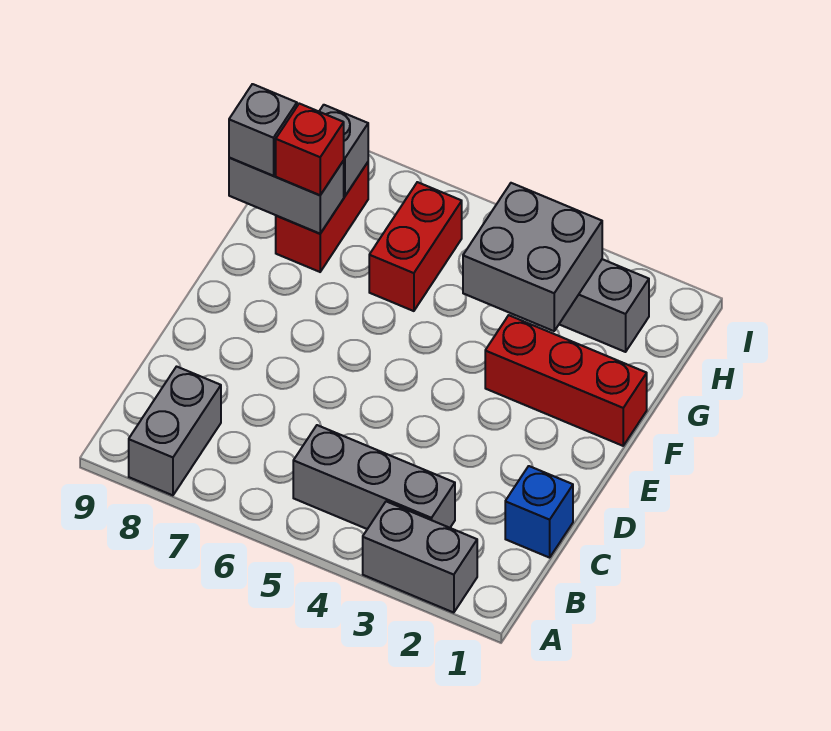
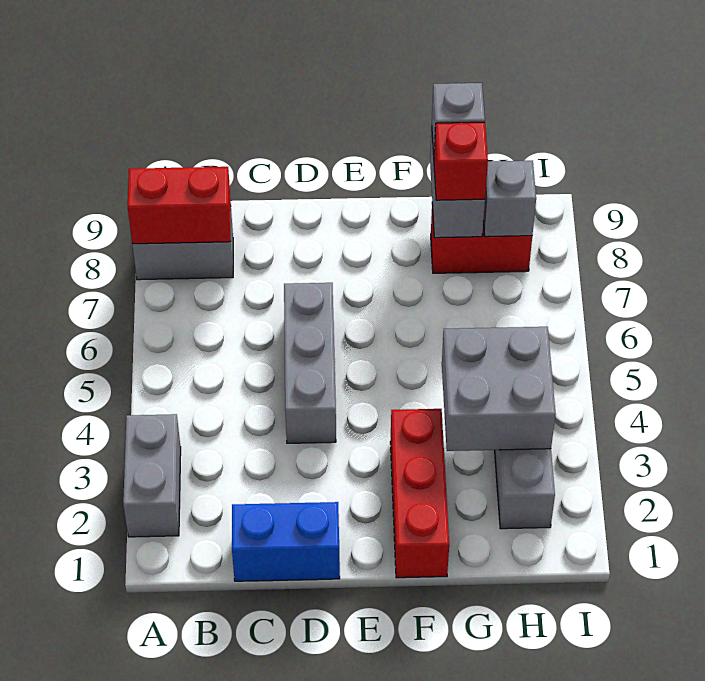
grey brick B3:B5 level 1 -> grey brick D4:D6 level 1
blue brick C1 level 1 -> blue brick C1:D1 level 1
red brick G6:H6 level 1 -> red brick A8:B8 level 2

